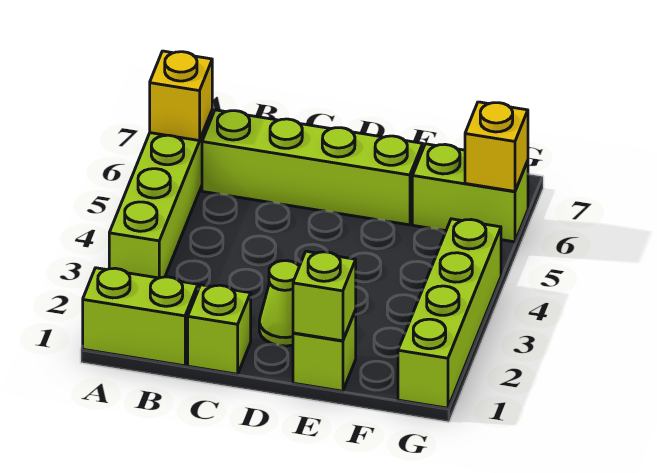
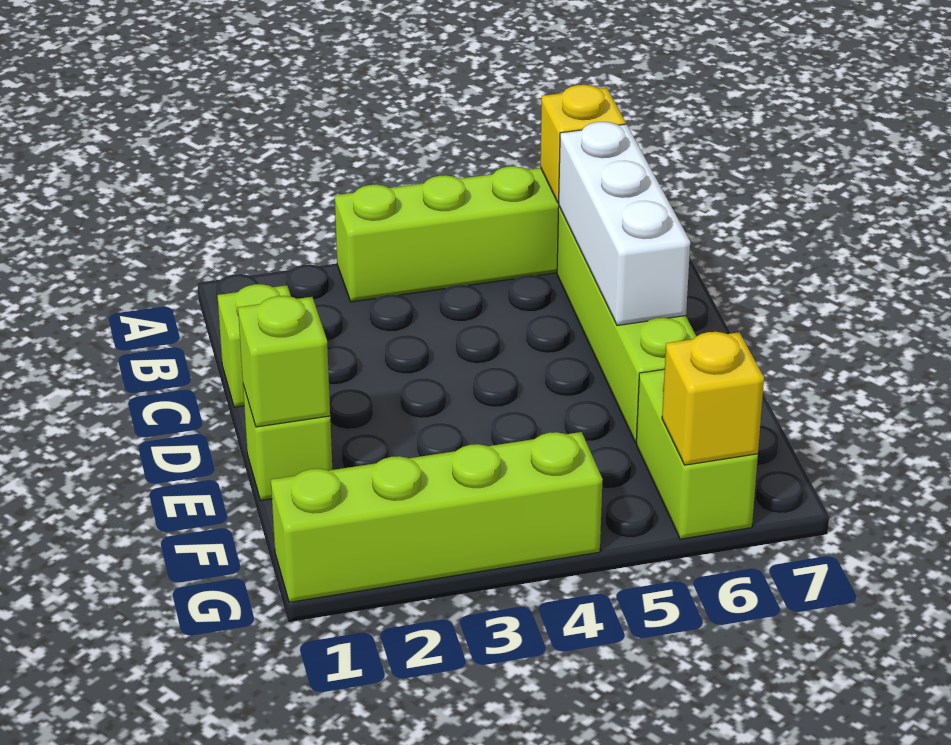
lime brick A1:B1 level 1 -> none
none -> white brick B6:D6 level 2
lime cone D2 level 1 -> none

